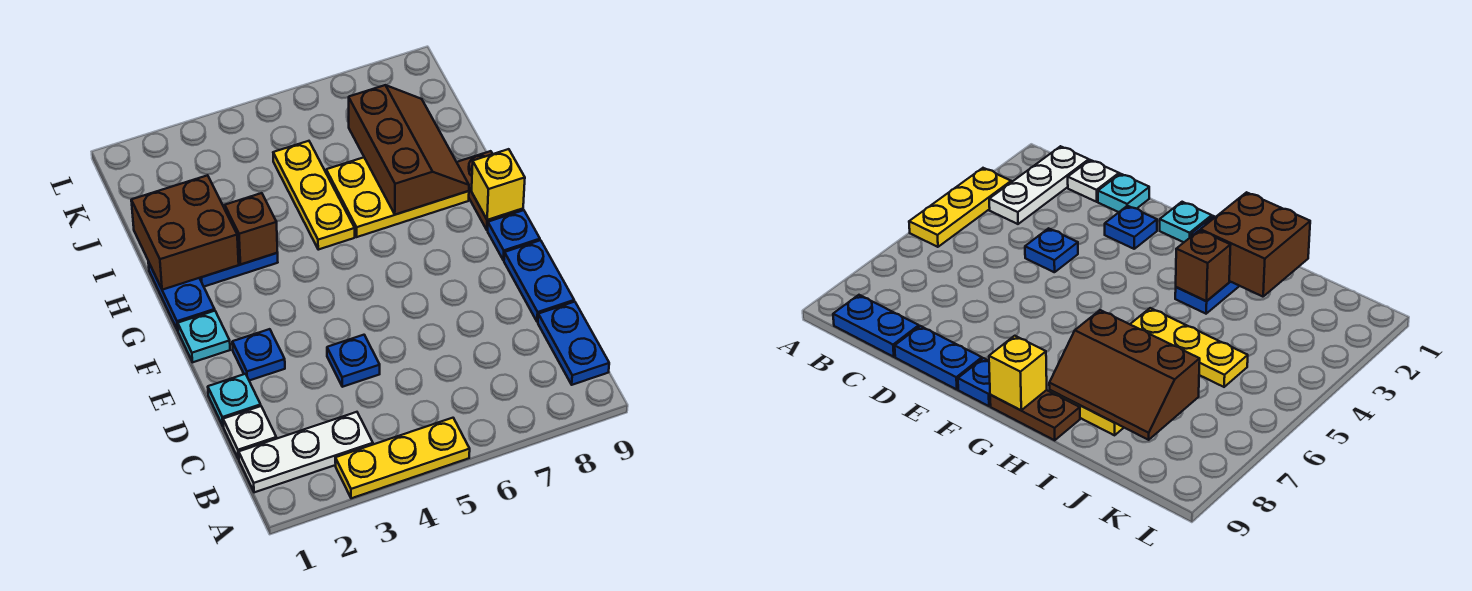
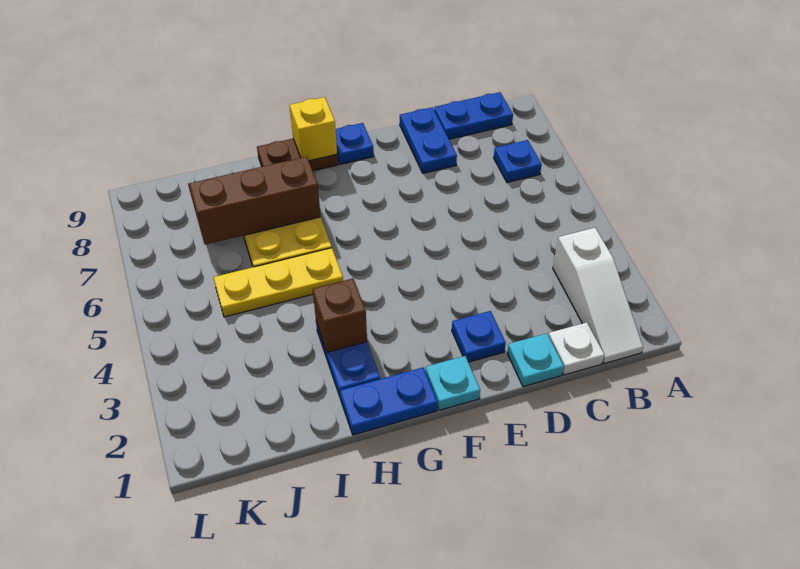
yellow plate A3:A5 level 1 -> none
white plate B1:B3 level 1 -> white slope B1:B3 level 1 top 3
blue plate D4 level 1 -> blue plate B7 level 1
blue plate D9:E9 level 1 -> blue plate D8:D9 level 1
brown brick H1:I2 level 2 -> none

